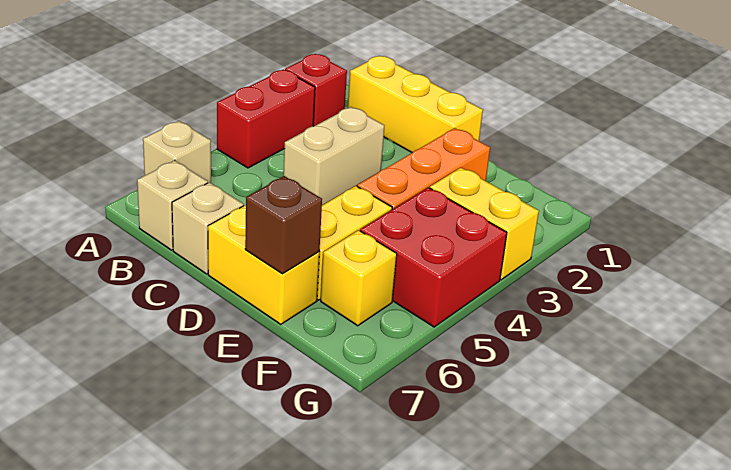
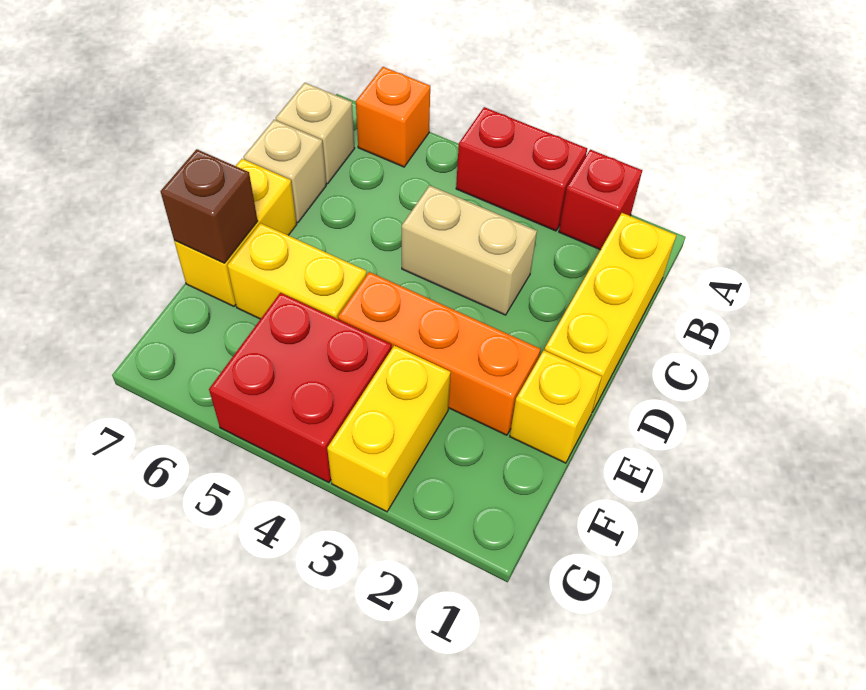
tan brick A6 level 1 -> orange brick A6 level 1
yellow brick F6 level 1 -> yellow brick E1 level 1

